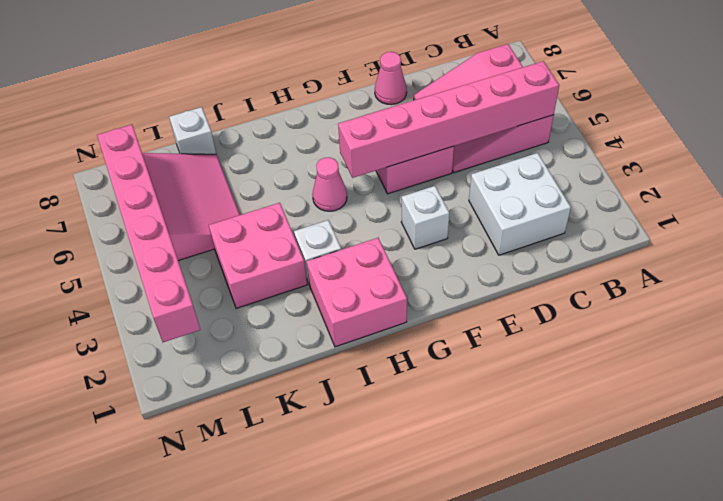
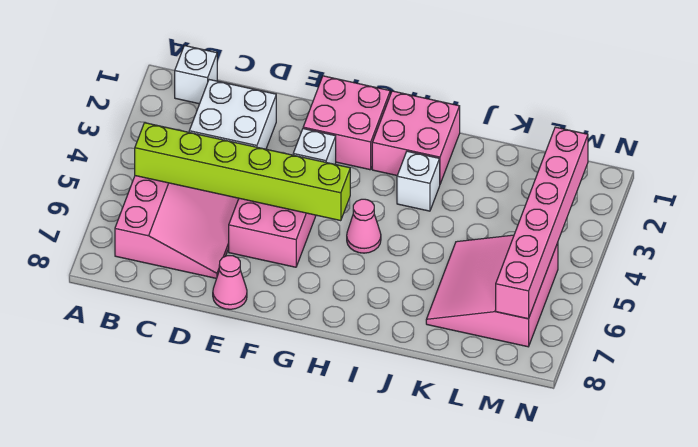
pink brick B5:G5 level 2 -> lime brick B5:G5 level 2
pink brick J3:K4 level 1 -> pink brick F1:G2 level 1
white brick K8 level 1 -> white brick B1 level 1

